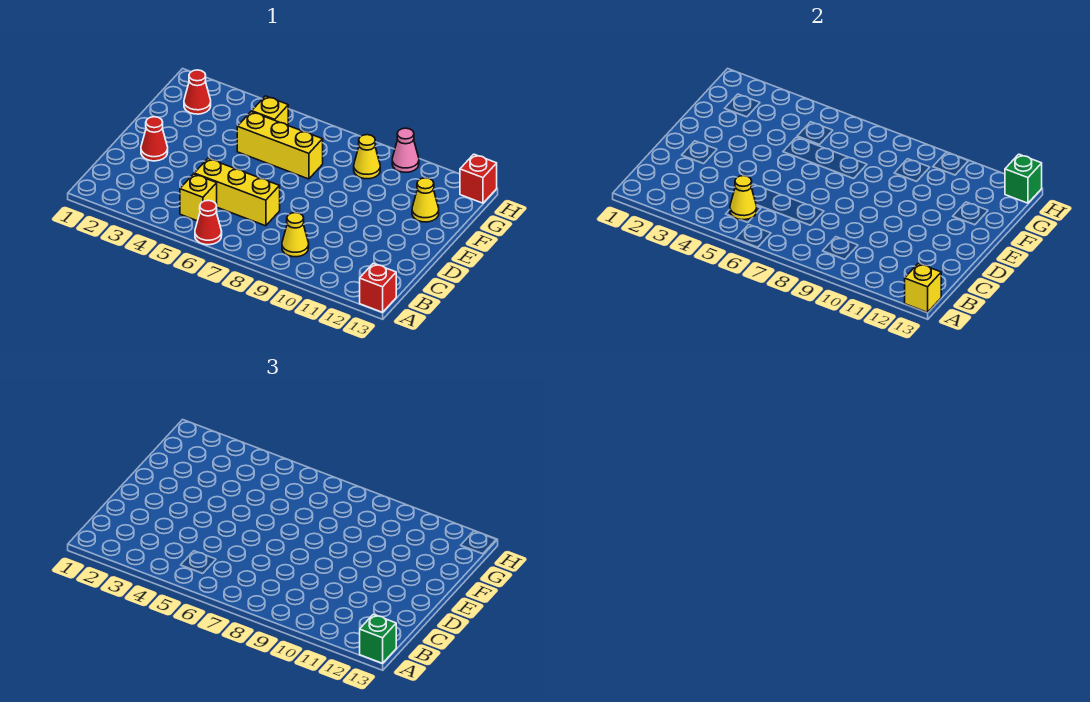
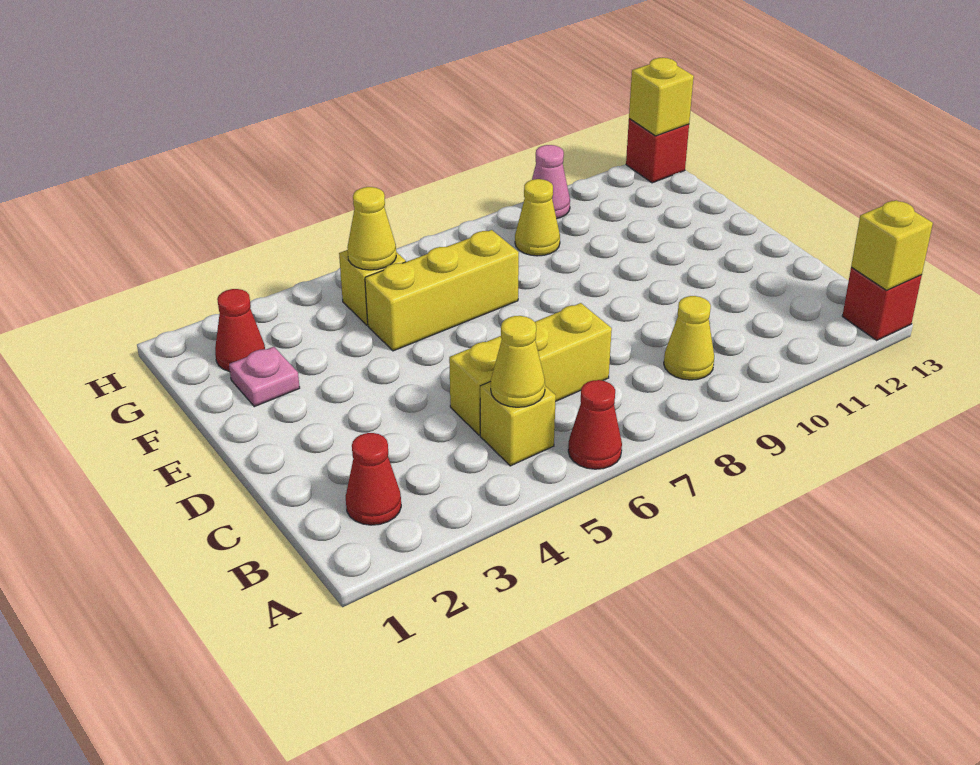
green brick A13 level 3 -> none
red cone D2 level 1 -> red cone B2 level 1
none -> pink plate F2 level 1
yellow cone F12 level 1 -> yellow cone G5 level 2
green brick H13 level 2 -> yellow brick H13 level 2

